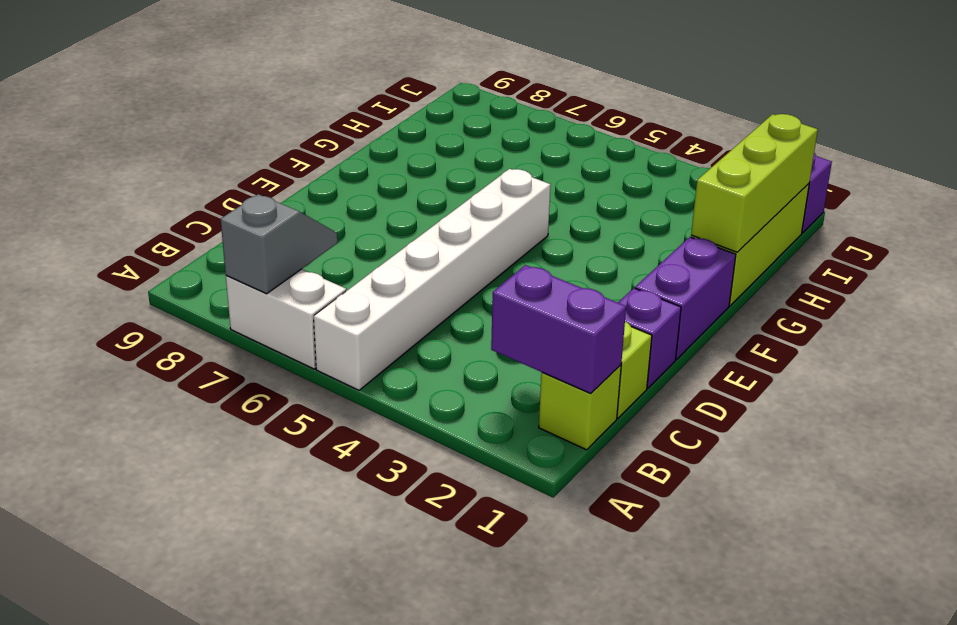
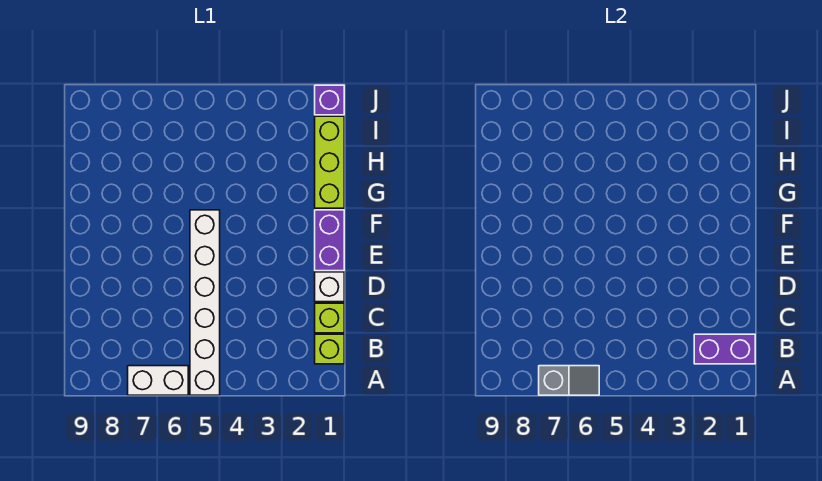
grey slope A7:B7 level 2 top A -> grey slope A6:A7 level 2 top 7
purple brick D1 level 1 -> white brick D1 level 1
lime brick G1:I1 level 2 -> none

